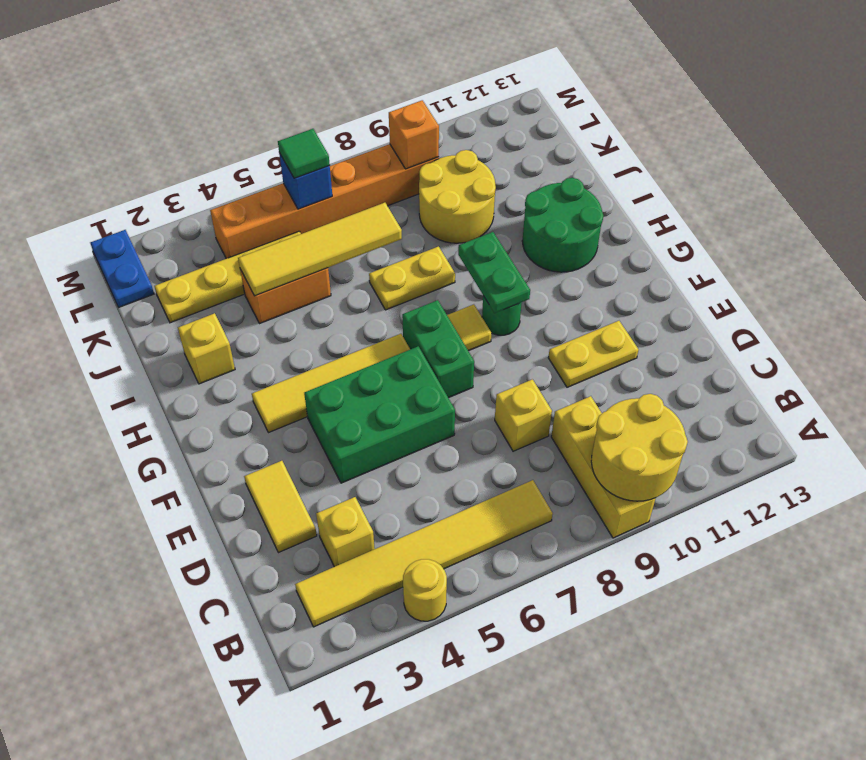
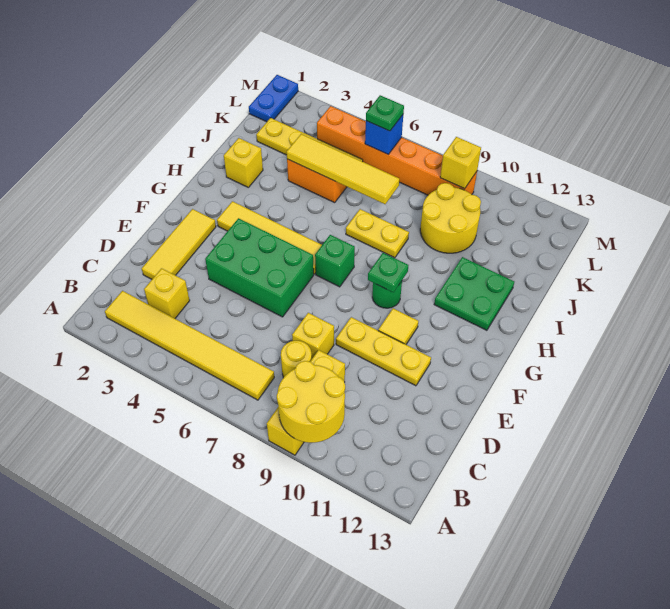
yellow round brick A4 level 1 -> yellow round brick C8 level 1
yellow tile D2:E2 level 1 -> yellow tile D2:F2 level 1
yellow plate E10:E11 level 1 -> yellow plate E9:E11 level 1
green brick F7:G7 level 1 -> green brick G7 level 1
yellow tile G8 level 1 -> yellow tile F10 level 1
green plate G9:H9 level 2 -> green plate G9 level 2
green round brick H11:I12 level 1 -> green plate H11:I12 level 1
green tile L6 level 3 -> green plate L6 level 3
orange brick L9 level 2 -> yellow brick L9 level 2

